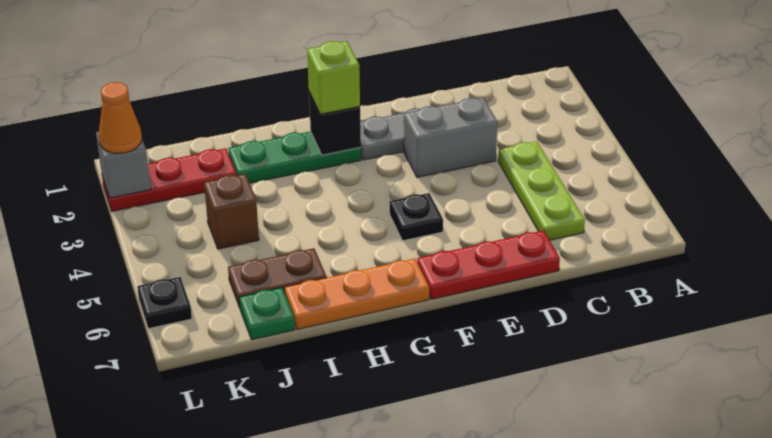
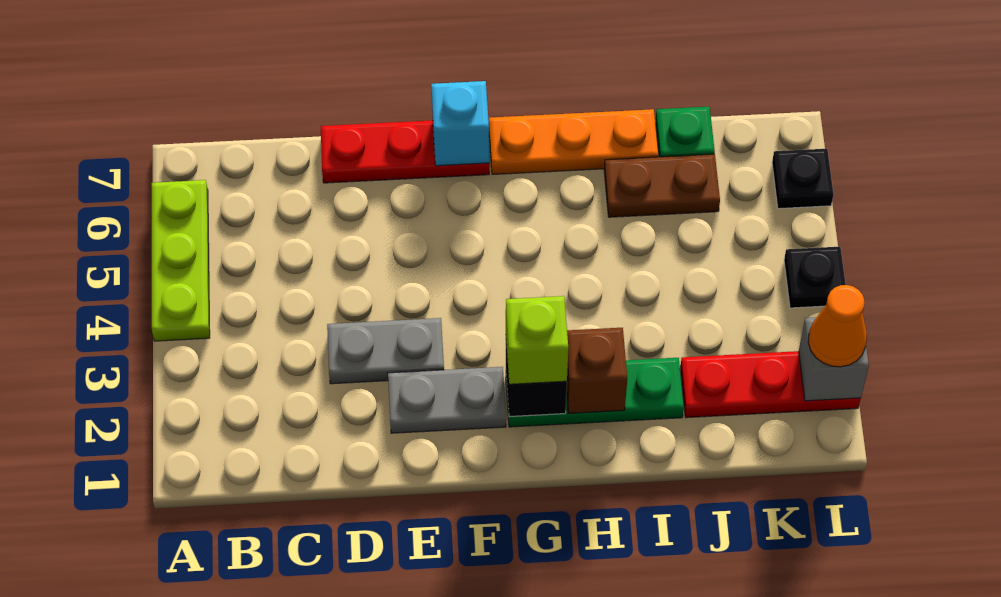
lime plate C4:C6 level 1 -> lime plate A4:A6 level 1
grey brick D3:E3 level 1 -> grey plate D3:E3 level 1
black plate F5 level 1 -> black plate L4 level 1
none -> cyan brick F7 level 2
brown brick J4 level 1 -> brown brick H2 level 2

